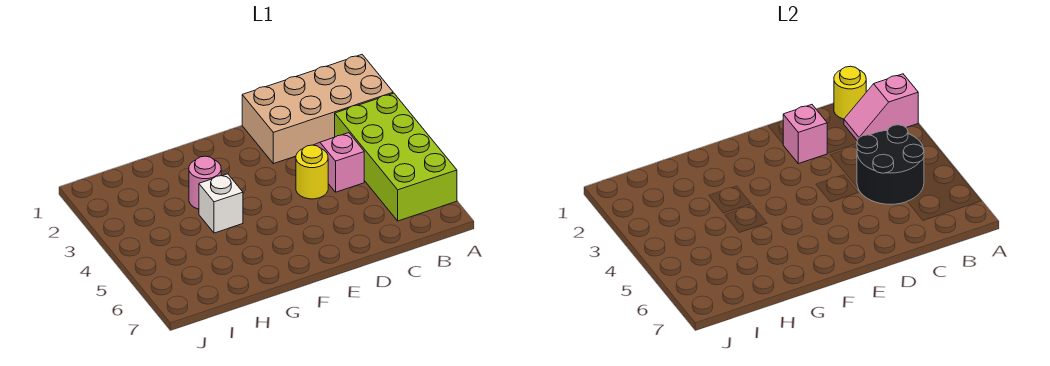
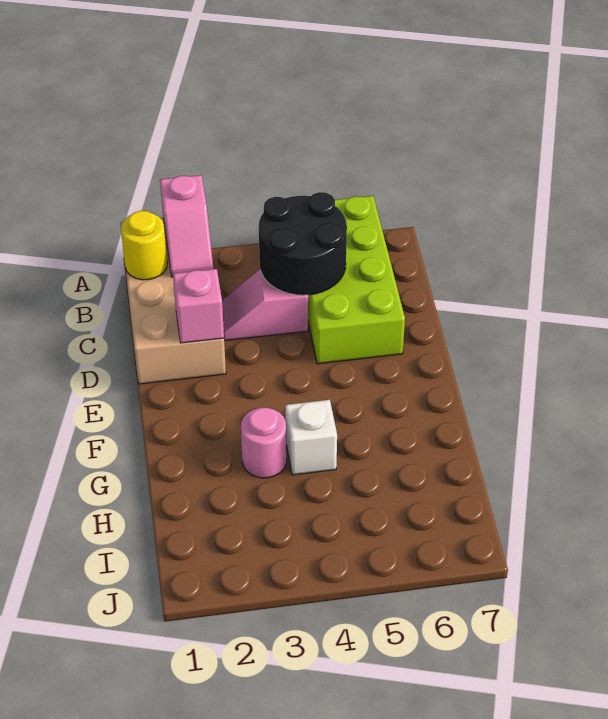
lime brick A3:B6 level 1 -> lime brick A5:D6 level 1
yellow round brick D4 level 1 -> none

